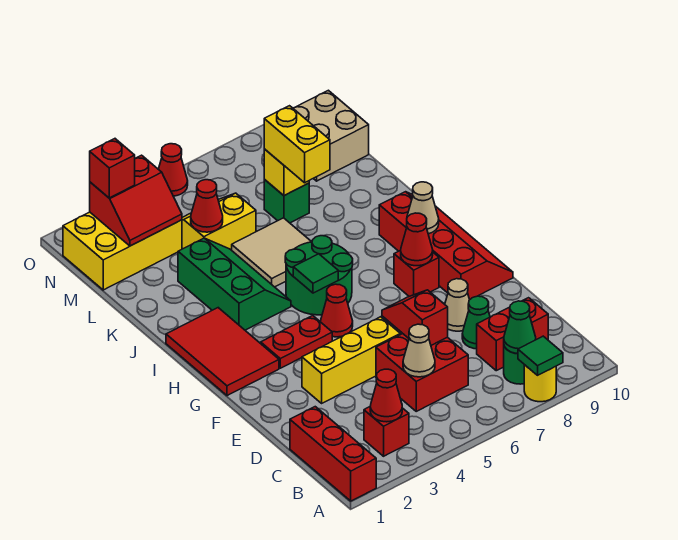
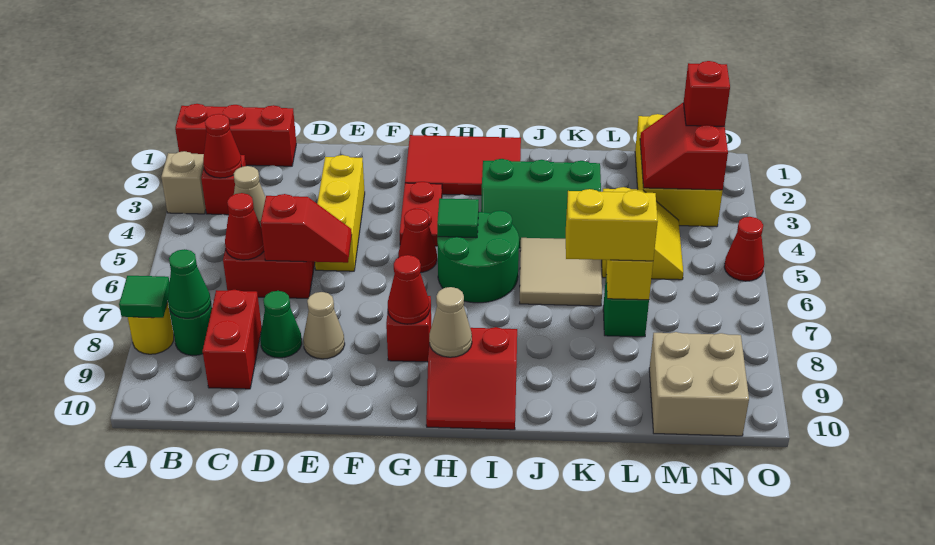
none -> tan brick A3 level 1
red slope F9:I10 level 1 top 9 -> red slope H9:I10 level 1 top 9
red cone L4 level 2 -> red cone C6 level 2

